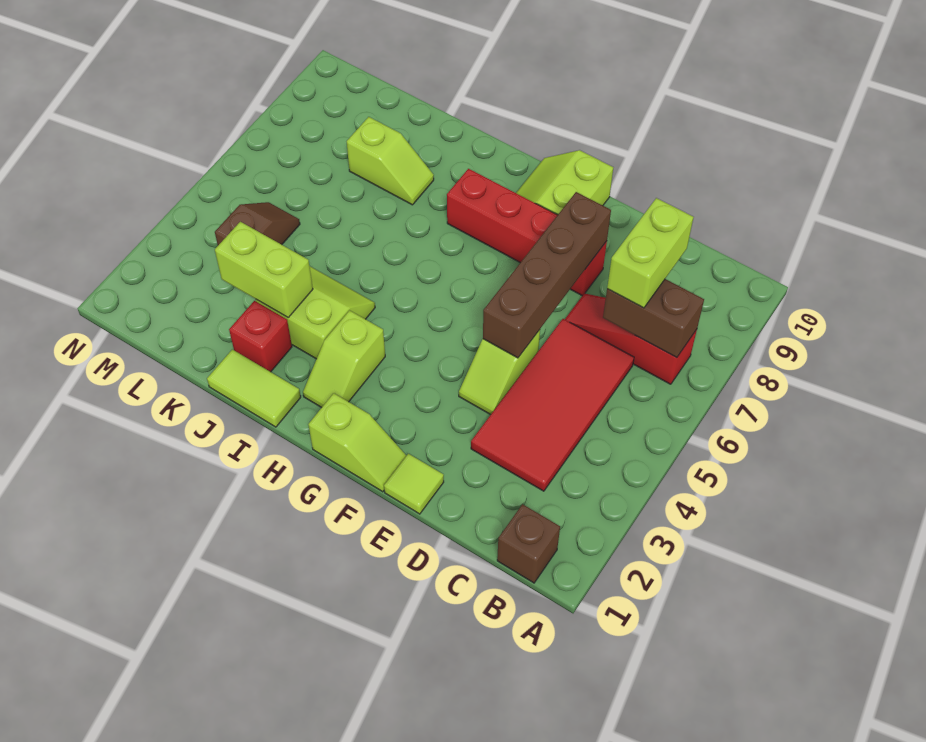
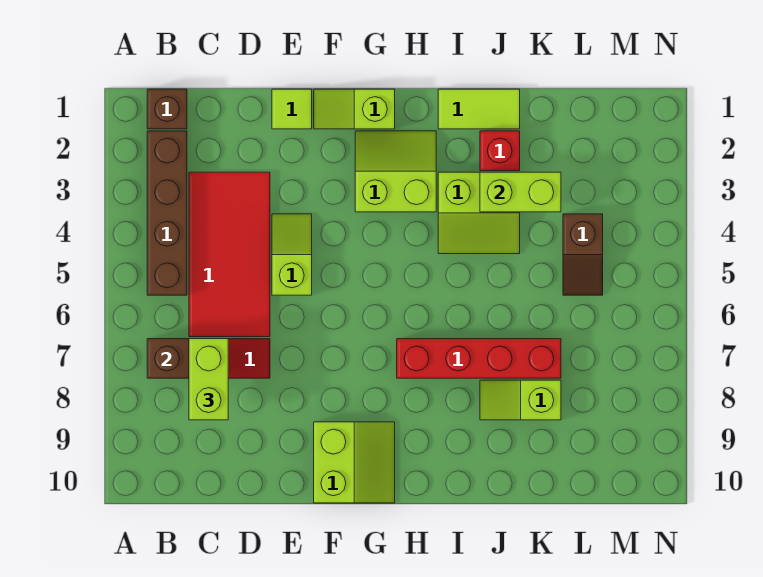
brown brick E5:E8 level 2 -> brown brick B2:B5 level 1
red brick E8:H8 level 1 -> red brick H7:K7 level 1
lime slope H2:H3 level 1 top 3 -> lime slope G2:H3 level 1 top 3

